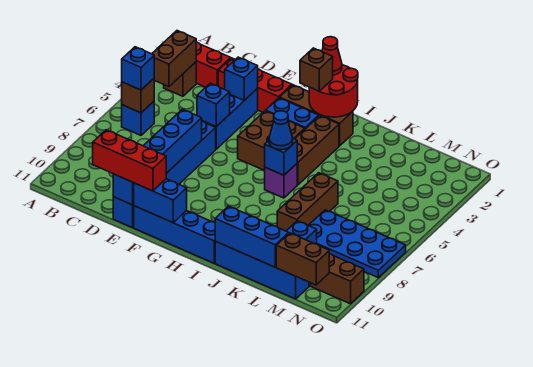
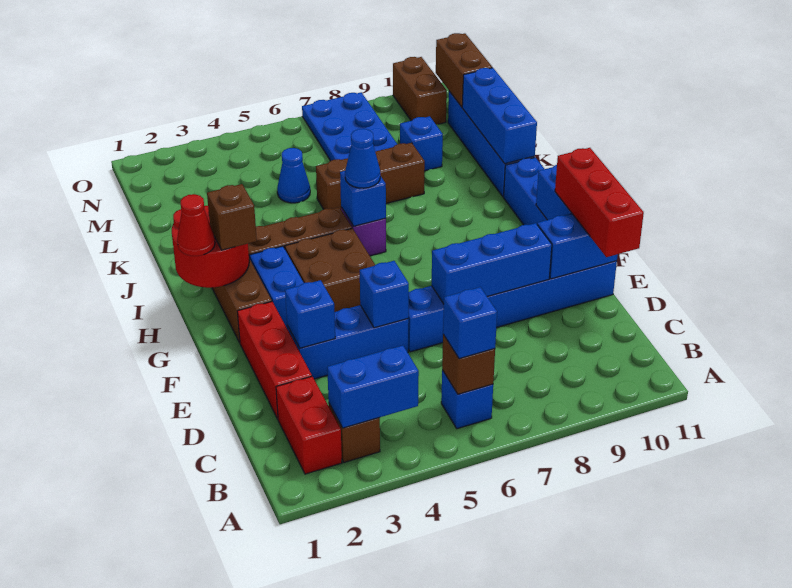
brown brick B3:B4 level 2 -> blue brick B3:B4 level 2
none -> blue cone L5 level 1

